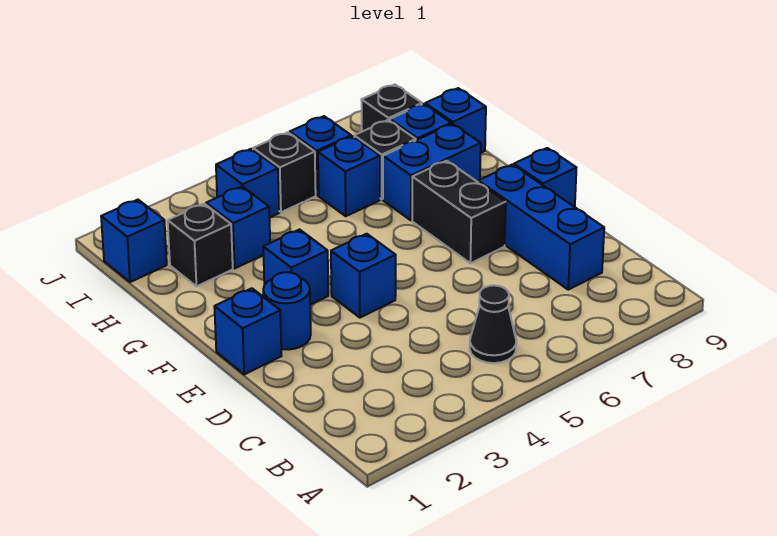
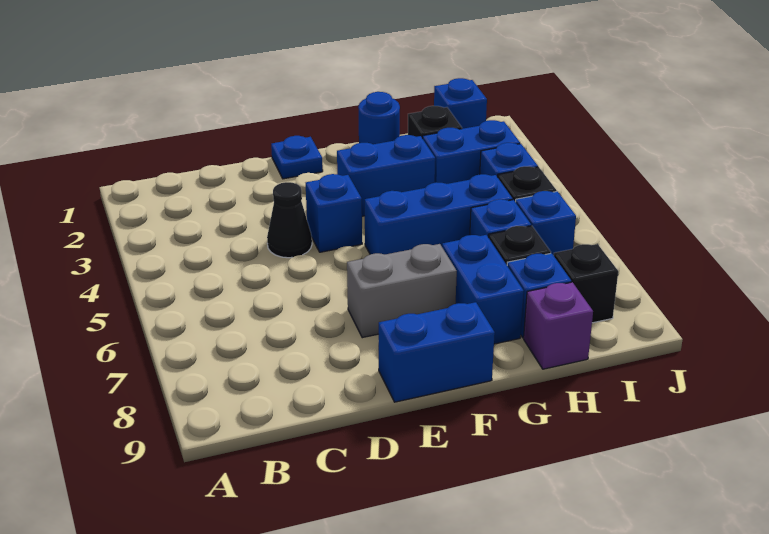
black cone B5 level 1 -> black cone D4 level 1
blue brick C8:E8 level 1 -> blue brick F5:H5 level 1
blue brick E1 level 1 -> blue plate E1 level 1
blue round brick E2 level 1 -> blue round brick G1 level 1
black brick E7:F7 level 1 -> grey brick E7:F7 level 1
blue brick E9 level 1 -> blue brick E9:F9 level 1
blue brick F3 level 1 -> blue brick F3:G3 level 1
blue brick H3 level 1 -> blue brick H3:I3 level 1
blue brick H9 level 1 -> purple brick H9 level 1

